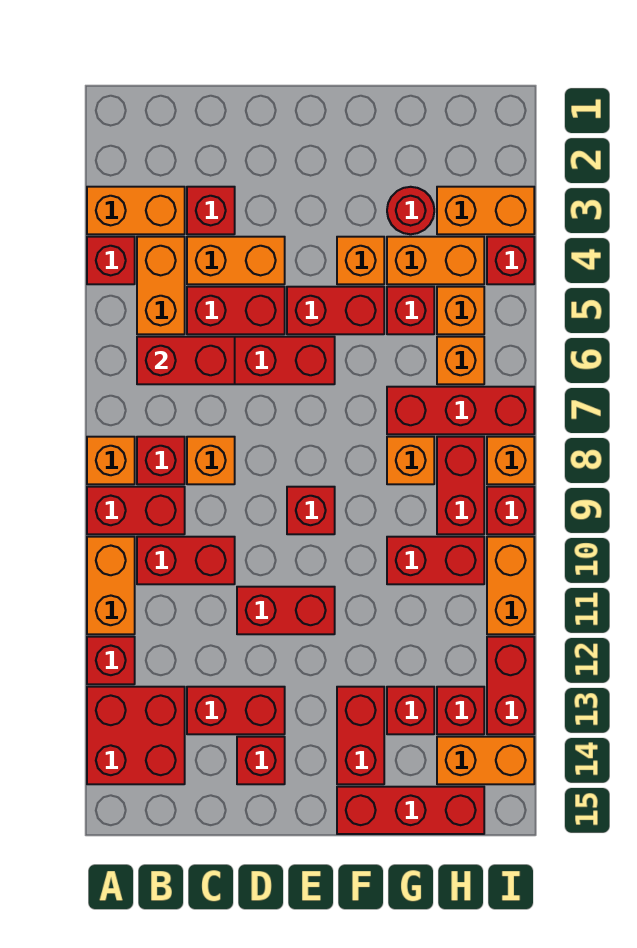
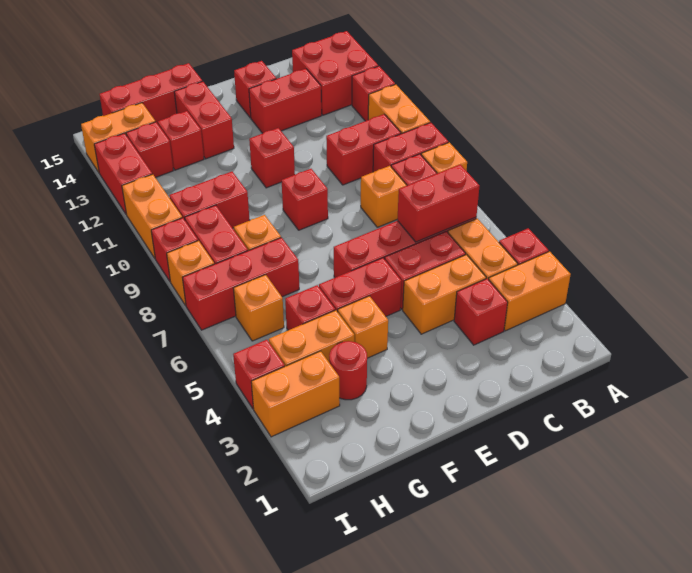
red brick D11:E11 level 1 -> red brick E11 level 1
orange brick H5 level 1 -> none

